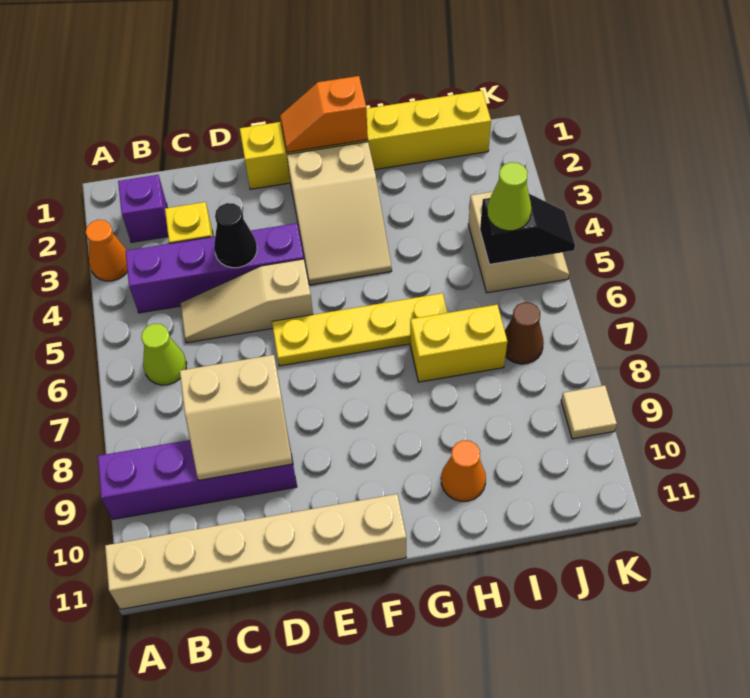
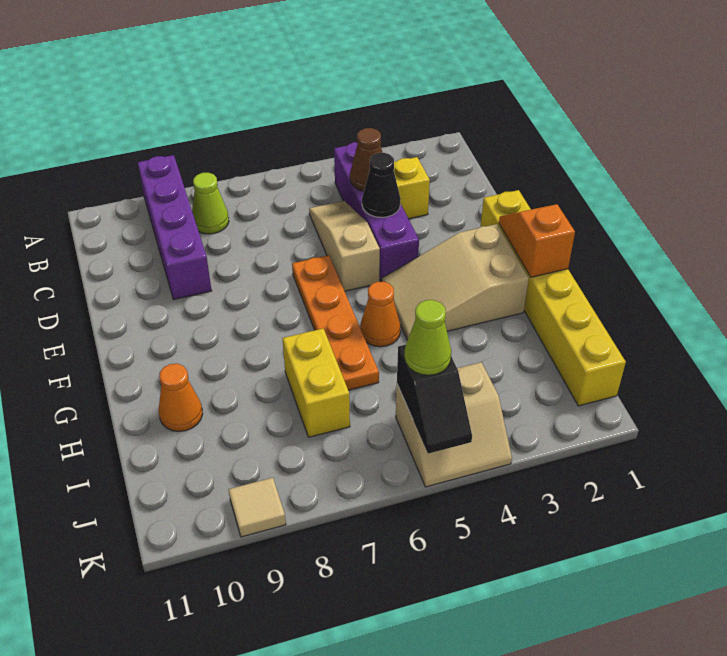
orange cone A3 level 1 -> orange cone G5 level 1
tan brick A11:F11 level 1 -> none
purple brick B2 level 1 -> none
lime cone B6 level 1 -> lime cone B8 level 1
tan slope C8:D9 level 2 top 8 -> none
yellow plate E6:H6 level 1 -> orange plate E6:H6 level 1
brown cone J7 level 1 -> brown cone C4 level 2

